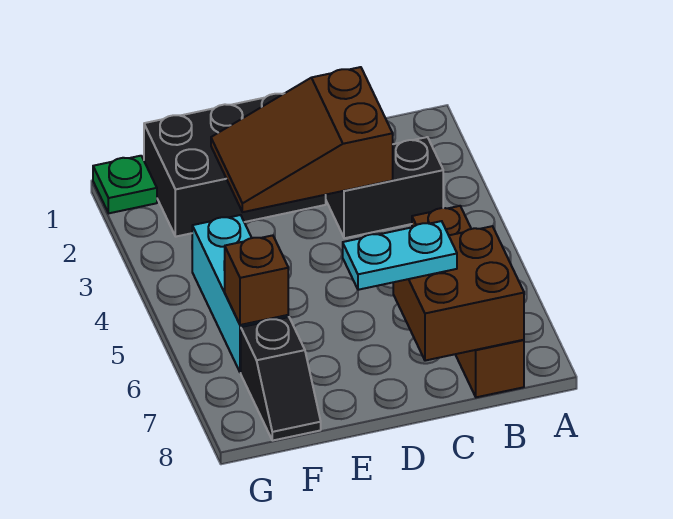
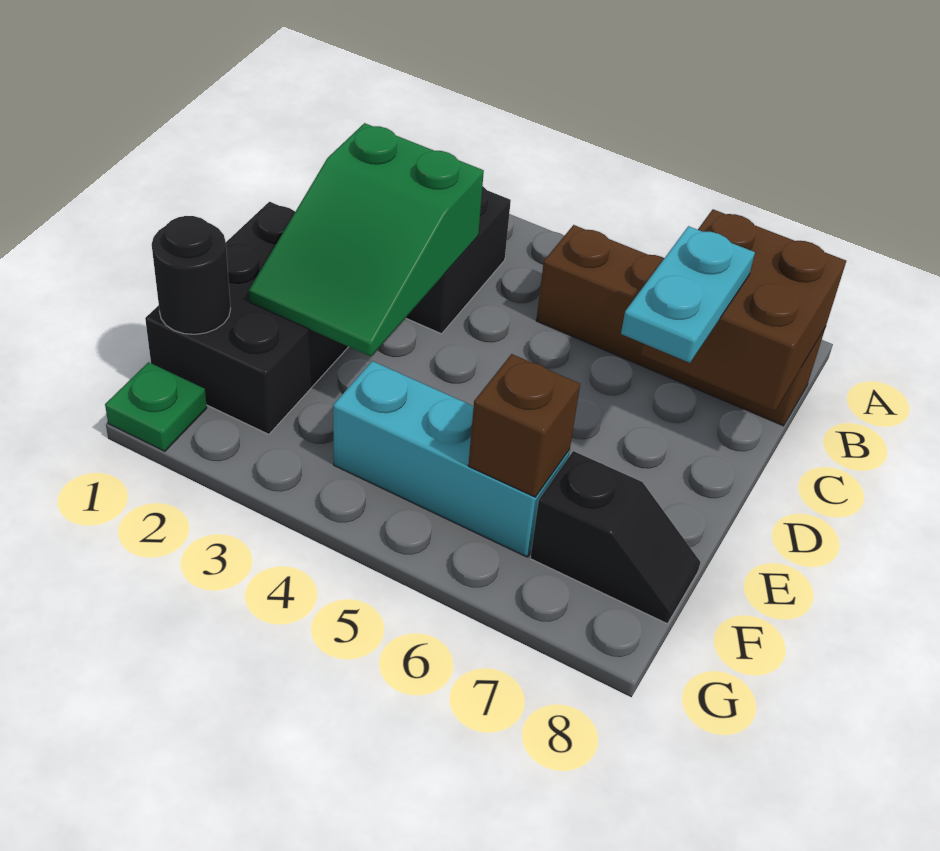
brown slope C2:E3 level 2 top C -> green slope C2:E3 level 2 top C
none -> black round brick F1 level 2

